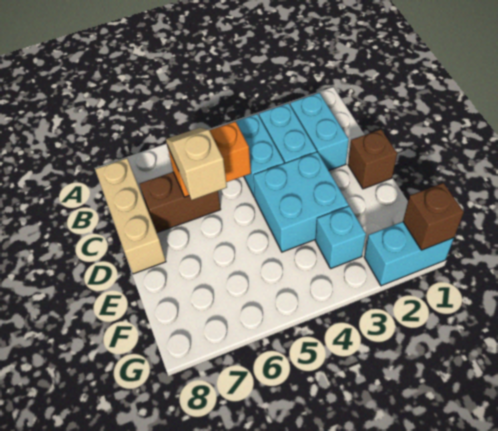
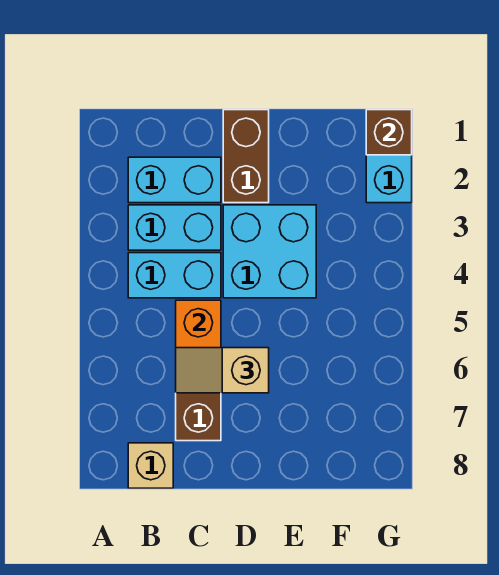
tan brick B8:D8 level 1 -> tan brick B8 level 1
brown brick D1 level 1 -> brown brick D1:D2 level 1
cyan brick F3 level 1 -> none

